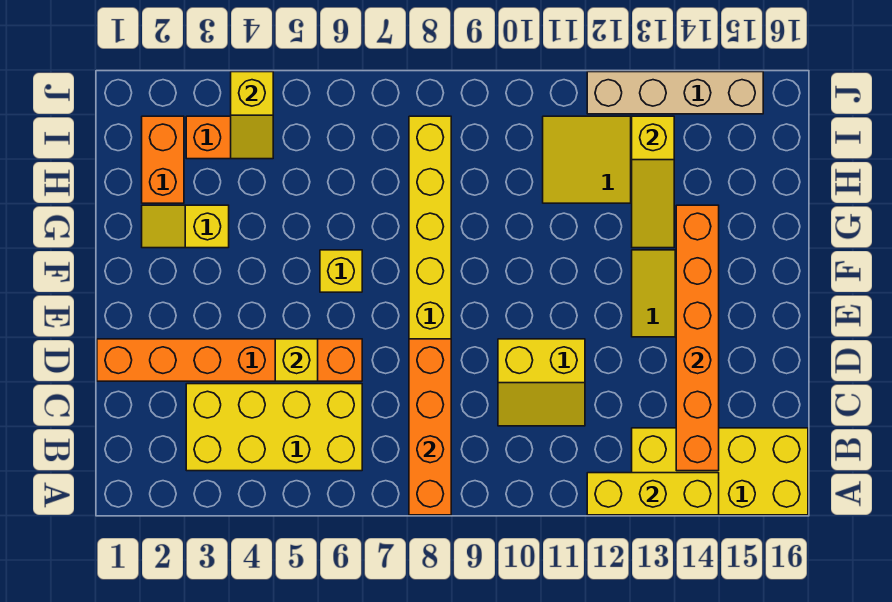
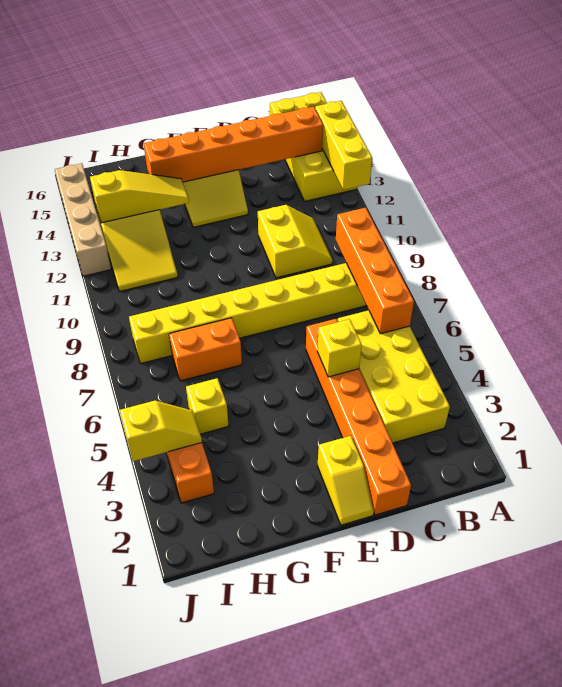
orange brick A8:D8 level 2 -> orange brick B6:B9 level 2
yellow brick F6 level 1 -> yellow brick H5 level 1
yellow slope G2:G3 level 1 top 3 -> yellow slope E1:E2 level 1 top 2
orange brick H2:I2 level 1 -> orange brick G7:H7 level 1

